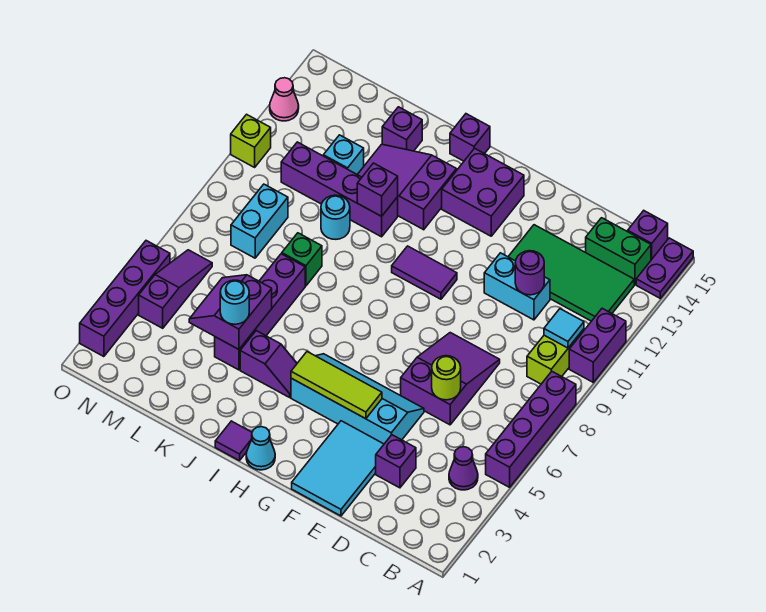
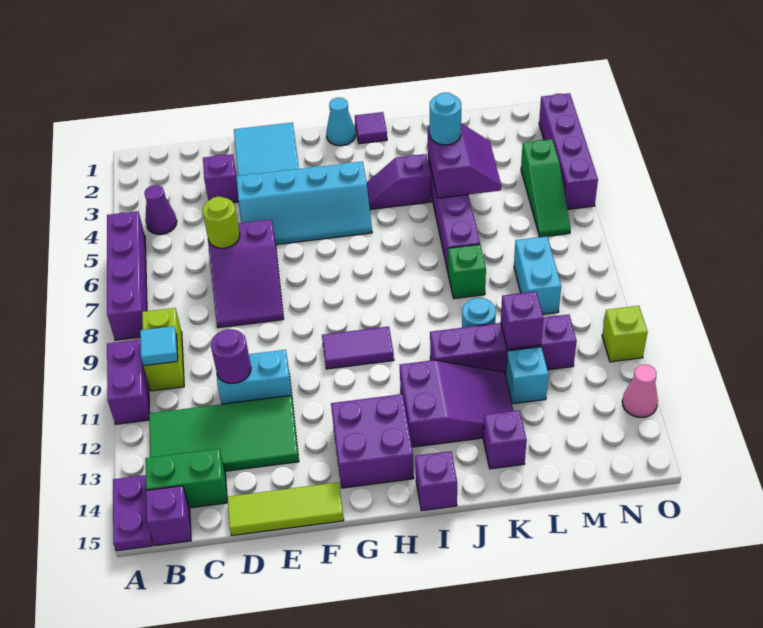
lime tile F4:H4 level 2 -> lime tile D15:F15 level 1
purple brick J11 level 2 -> purple brick L11 level 2
purple slope N4:N6 level 1 top 4 -> green slope N4:N6 level 1 top 4

